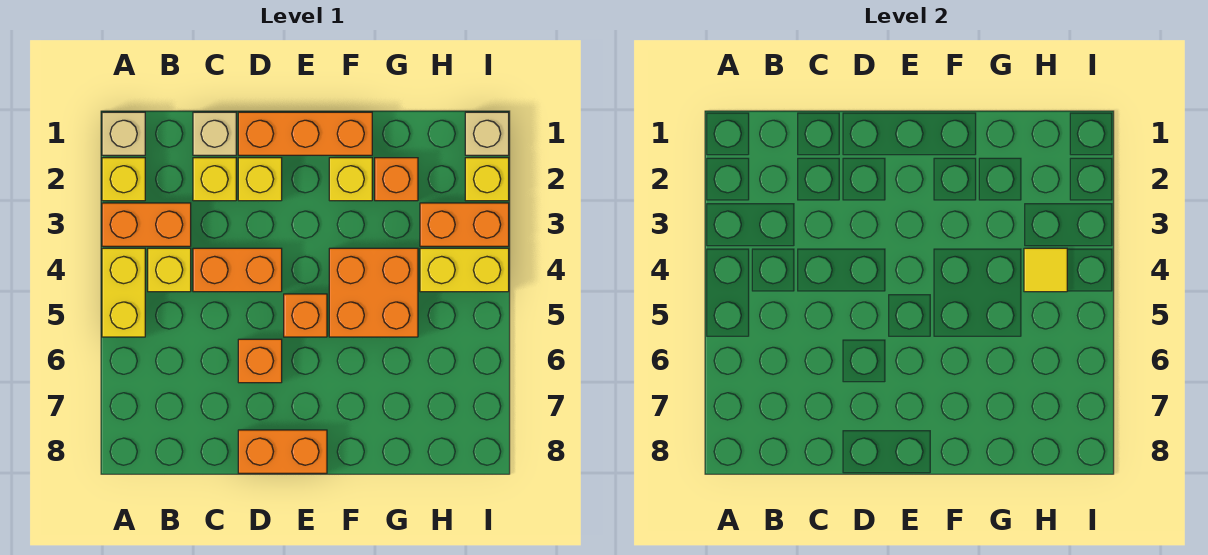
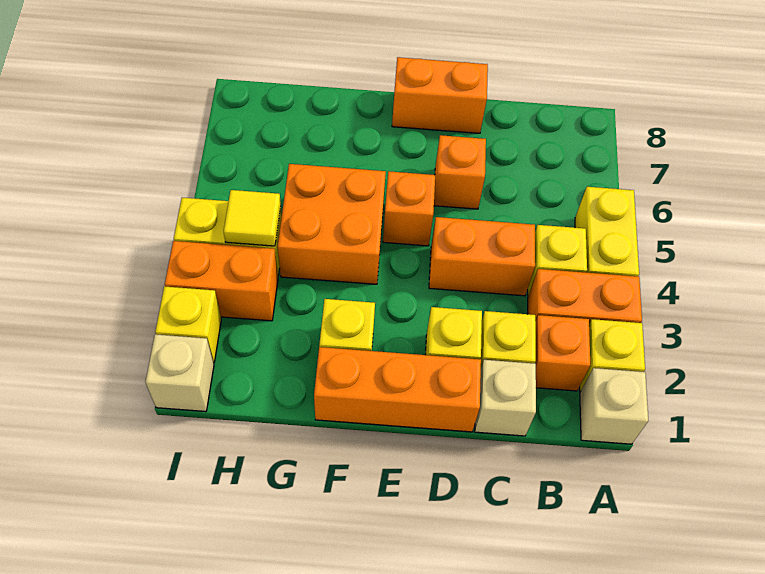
orange brick G2 level 1 -> orange brick B2 level 1

